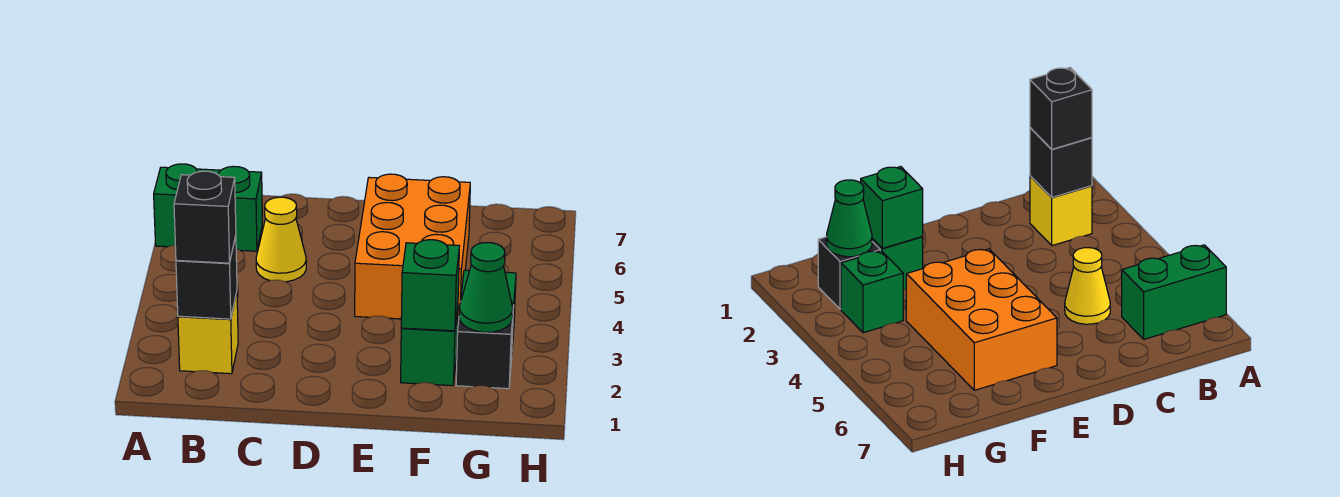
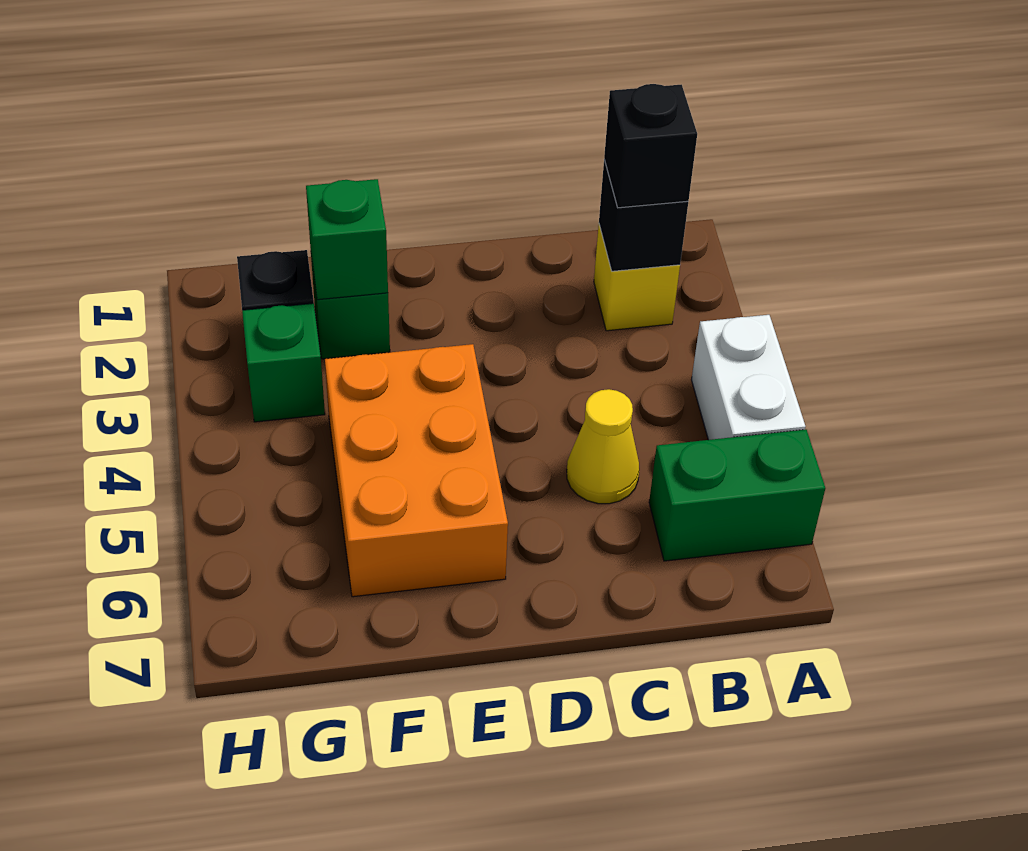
none -> white brick A4:A5 level 1
green cone G2 level 2 -> none

